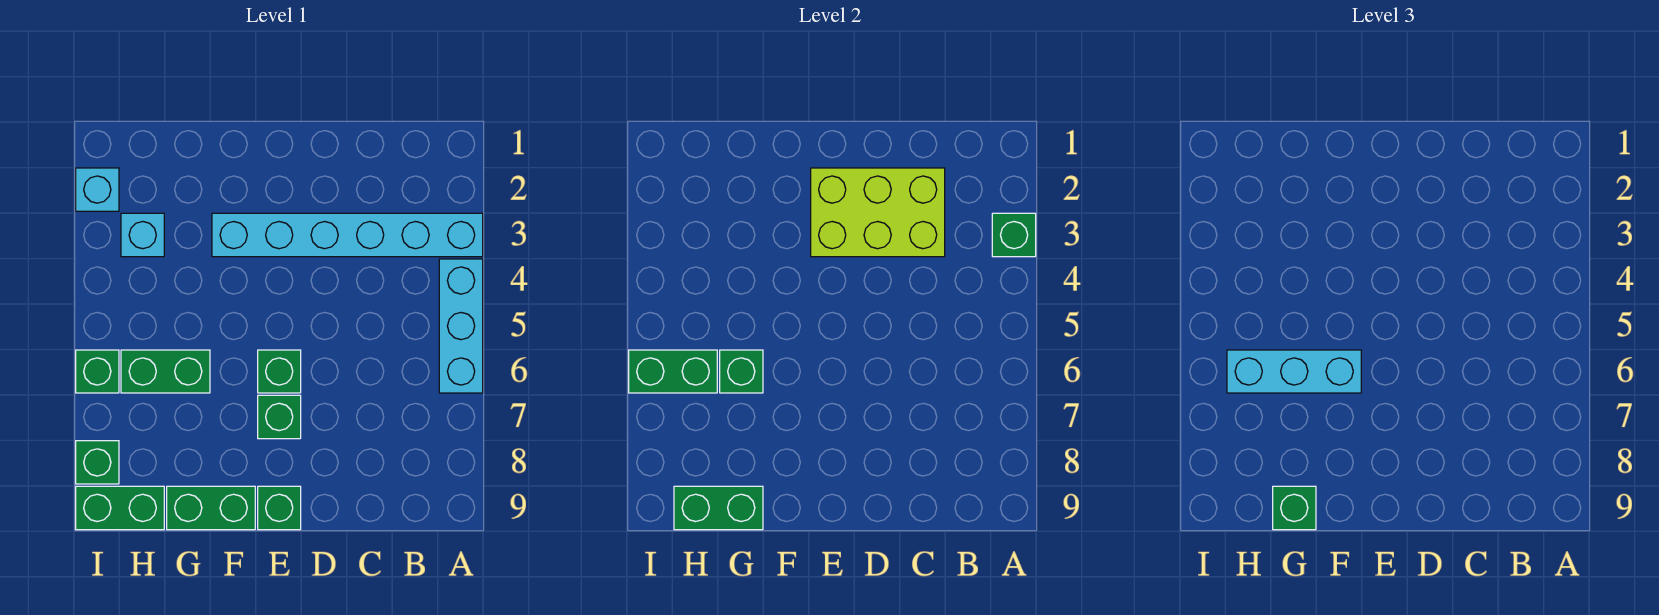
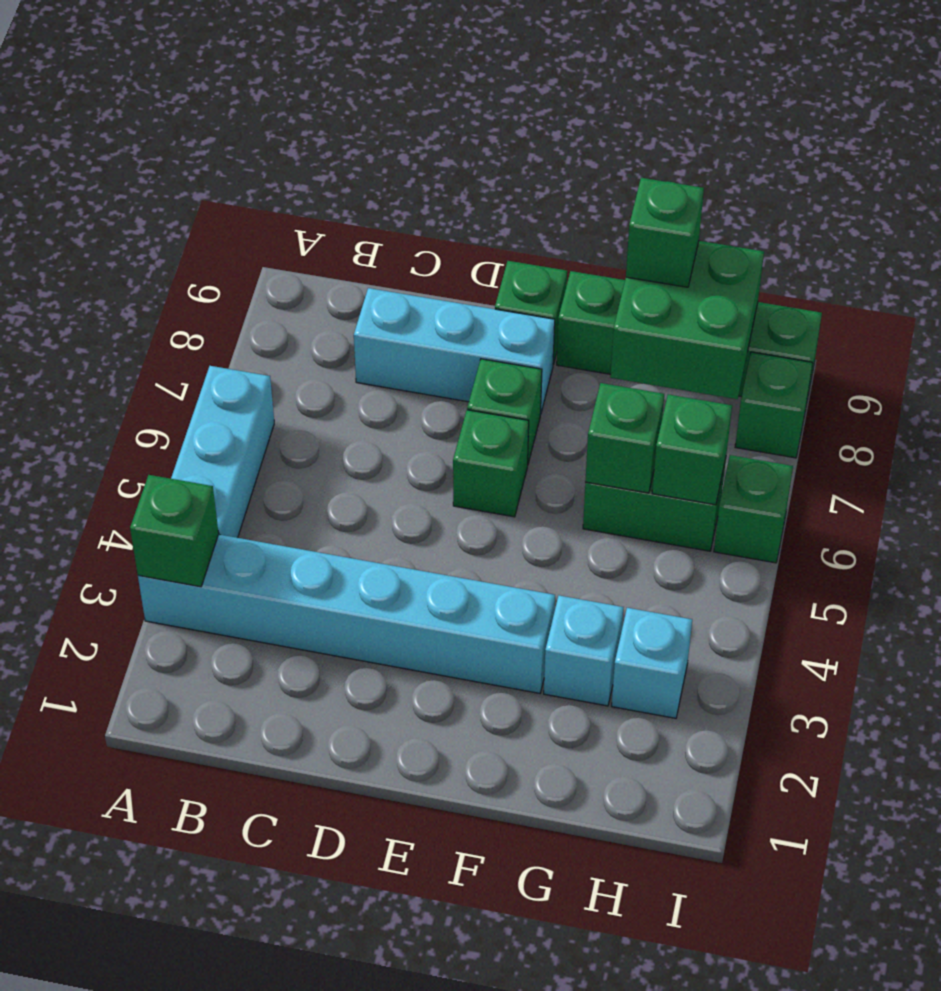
lime brick C2:E3 level 2 -> none
cyan brick F6:H6 level 3 -> cyan brick C8:E8 level 1
green brick G9:H9 level 2 -> green brick G8:H9 level 2
green brick H6:I6 level 2 -> green brick H6 level 2
cyan brick I2 level 1 -> cyan brick G3 level 1

